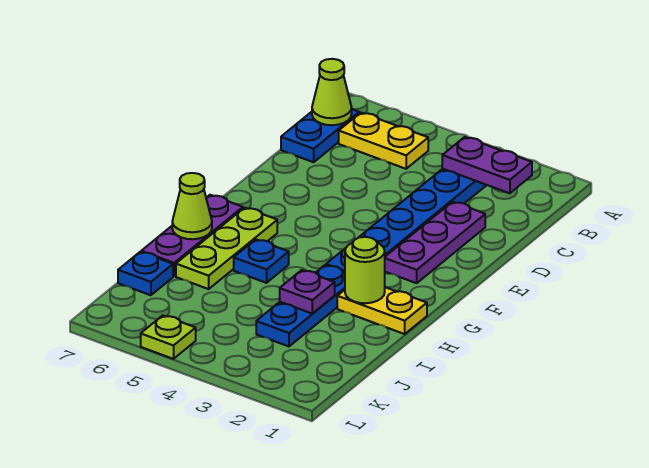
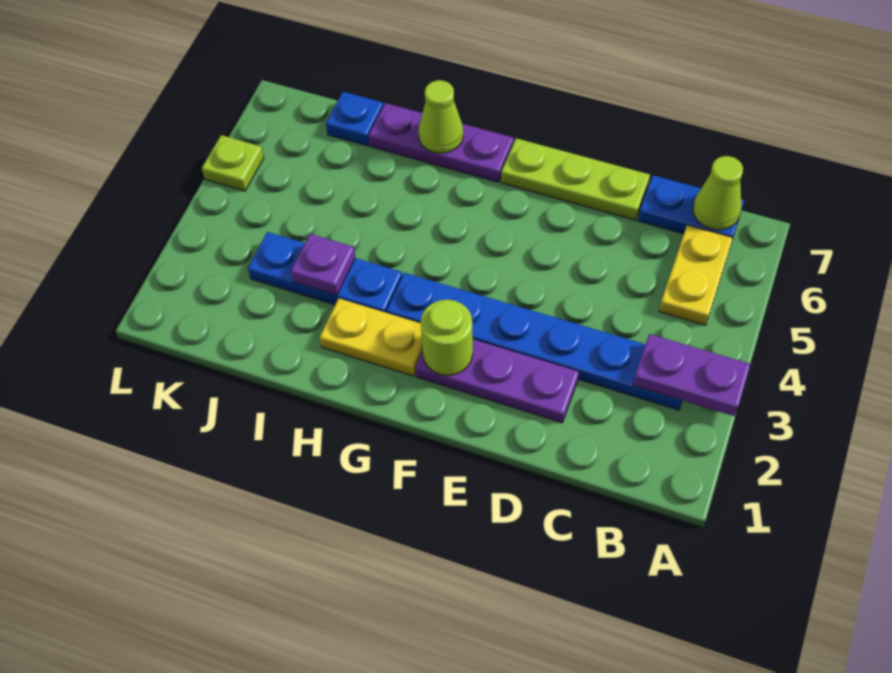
purple plate B2:B3 level 2 -> purple plate A3:B3 level 2
lime plate G6:I6 level 1 -> lime plate D7:F7 level 1
yellow plate H1:H2 level 1 -> yellow plate G2:H2 level 1
lime round brick H2 level 2 -> lime round brick F2 level 2
blue plate H5 level 1 -> none

